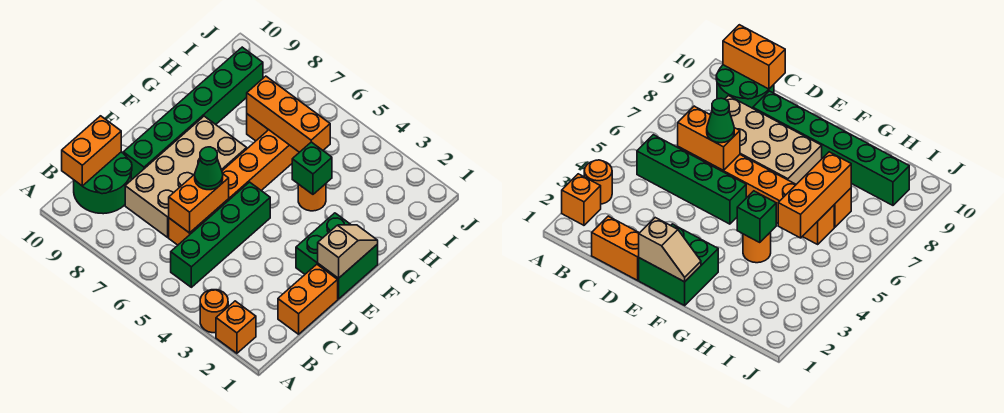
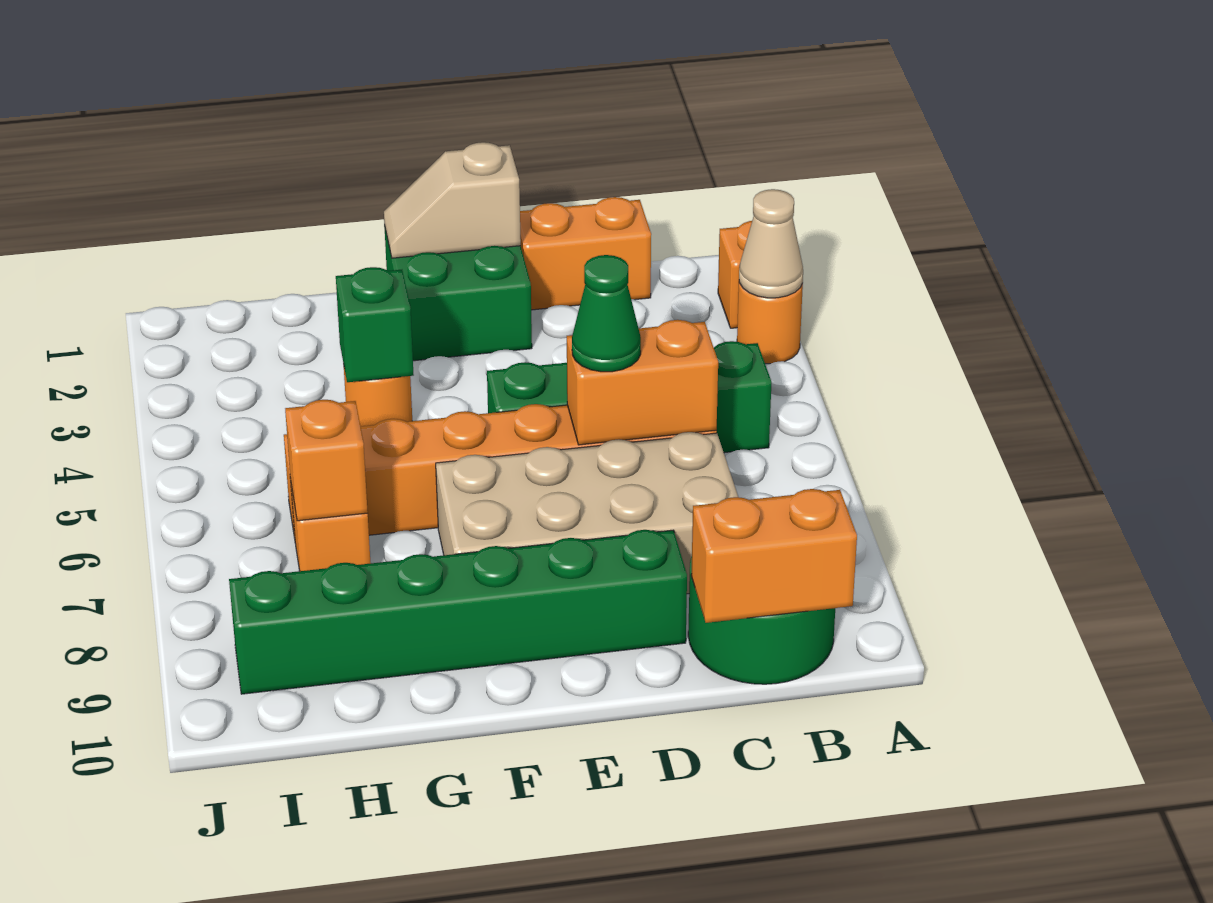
none -> tan cone A3 level 2
orange brick H5:H7 level 2 -> orange brick H7 level 2

